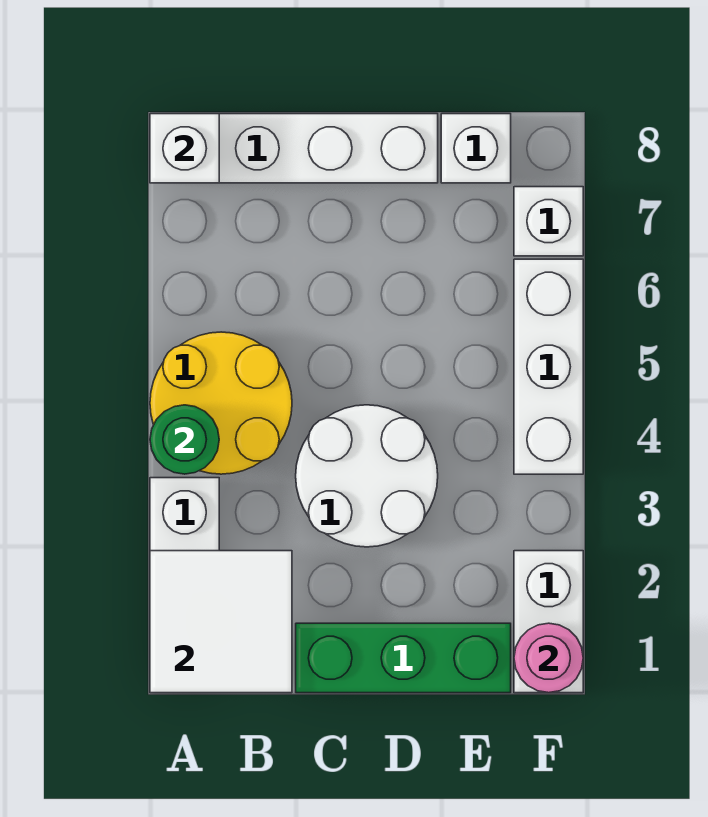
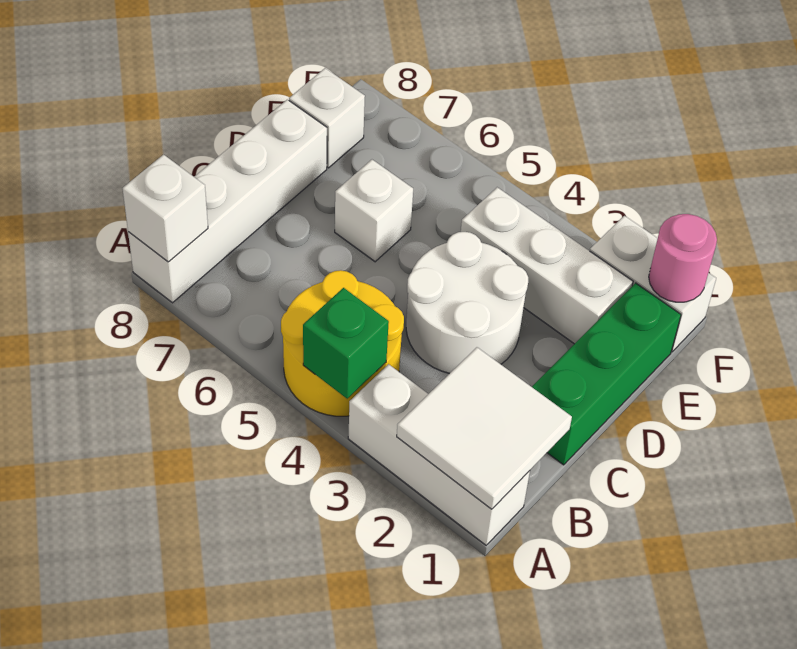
green round brick A4 level 2 -> green brick A4 level 2
white brick F4:F6 level 1 -> white brick E2:E4 level 1
white brick F7 level 1 -> white brick D6 level 1

